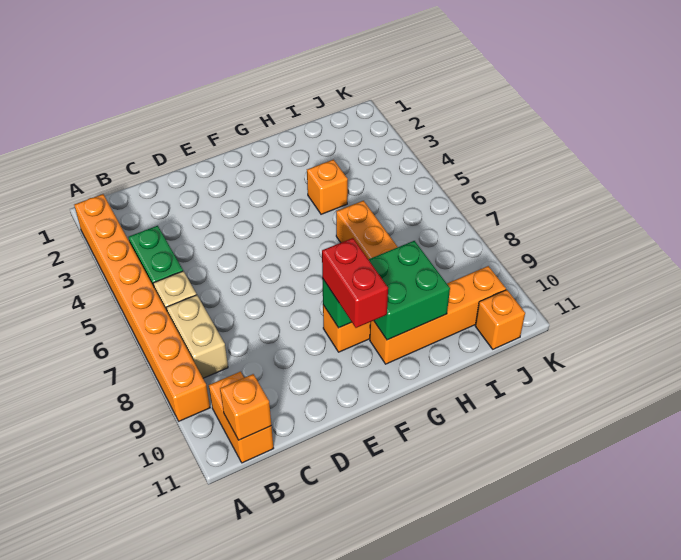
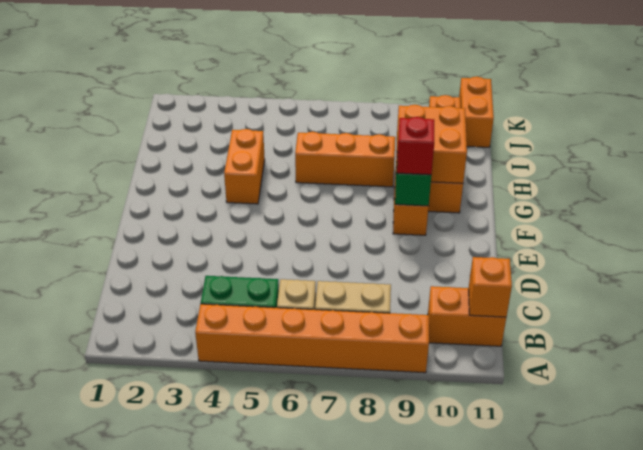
orange brick A2:A9 level 1 -> orange brick A4:A9 level 1
red brick F9:F10 level 3 -> red brick F9 level 3
green brick G9:H10 level 2 -> orange brick G9:H10 level 2
orange brick H4 level 1 -> orange brick G4:H4 level 1
orange brick J11 level 1 -> orange brick J11:K11 level 1

